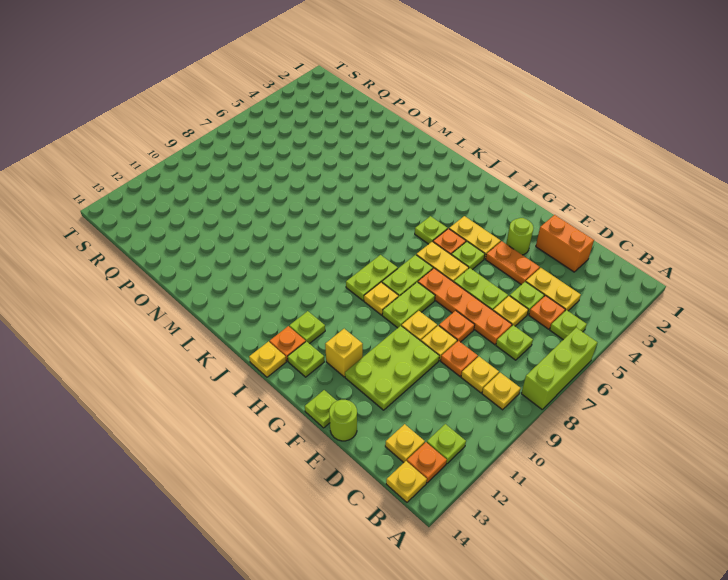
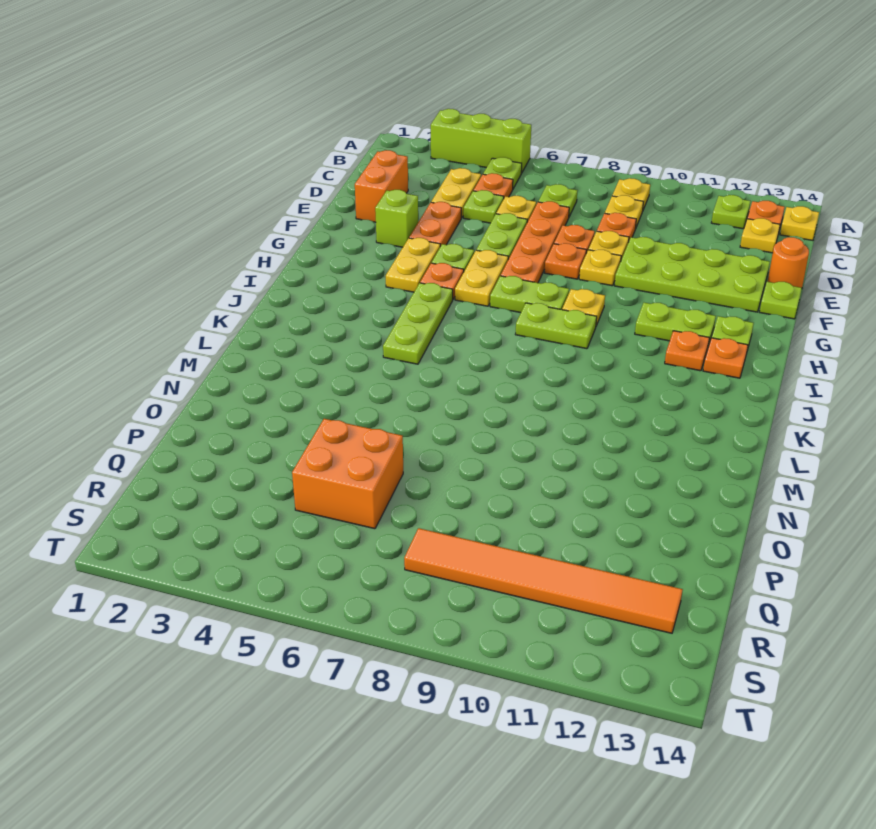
lime brick A6:A8 level 1 -> lime brick A3:A5 level 1
lime plate E10:F12 level 1 -> lime plate E10:F13 level 1
lime round brick E14 level 1 -> orange round brick E14 level 1
lime round brick F3 level 1 -> lime brick F3 level 1
none -> orange plate F8 level 1
lime plate G8:G9 level 1 -> lime plate H11:H12 level 1
yellow brick G12 level 1 -> none
lime plate I5 level 1 -> lime plate I5:K5 level 1
lime plate I12 level 1 -> orange plate I12 level 1
yellow plate I14 level 1 -> none
none -> orange brick P5:Q6 level 1
none -> orange tile R8:R13 level 1

